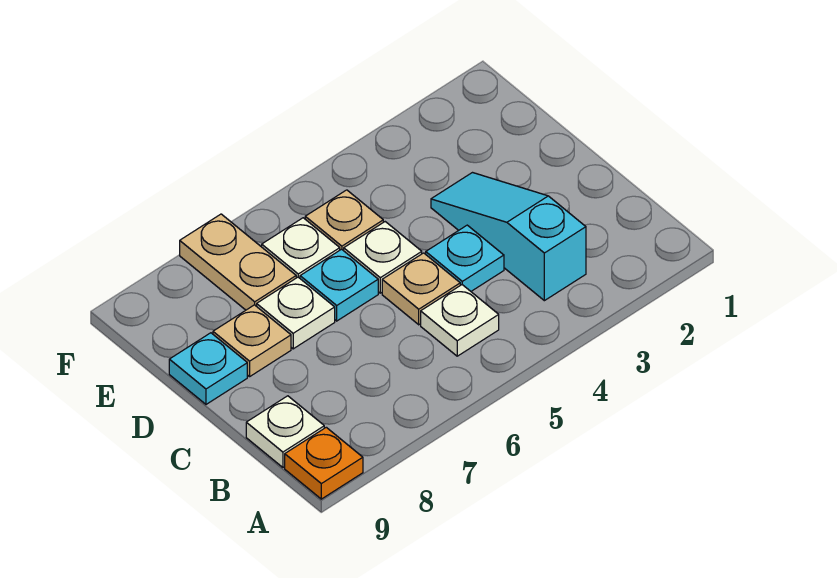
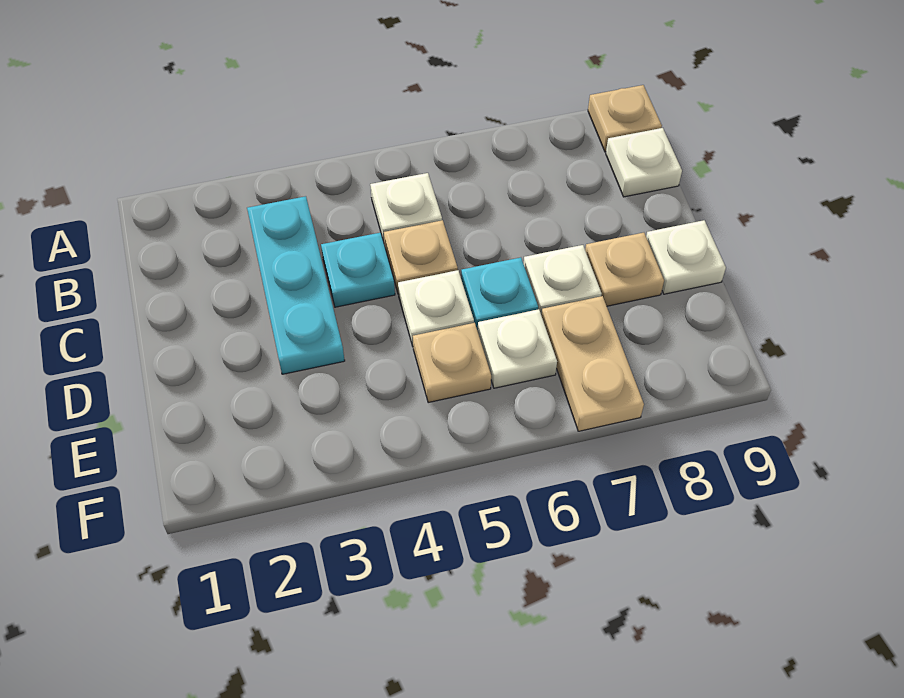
orange plate A9 level 1 -> tan plate A9 level 1
cyan slope B3:D3 level 1 top B -> cyan plate B3:D3 level 1
cyan plate D9 level 1 -> white plate D9 level 1

